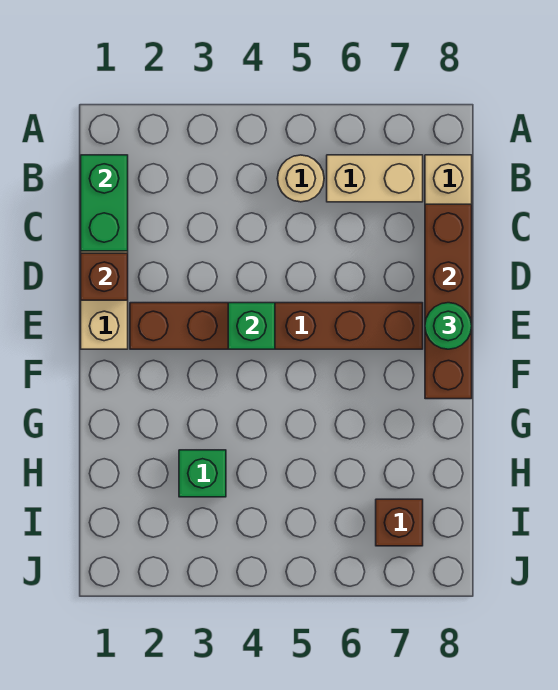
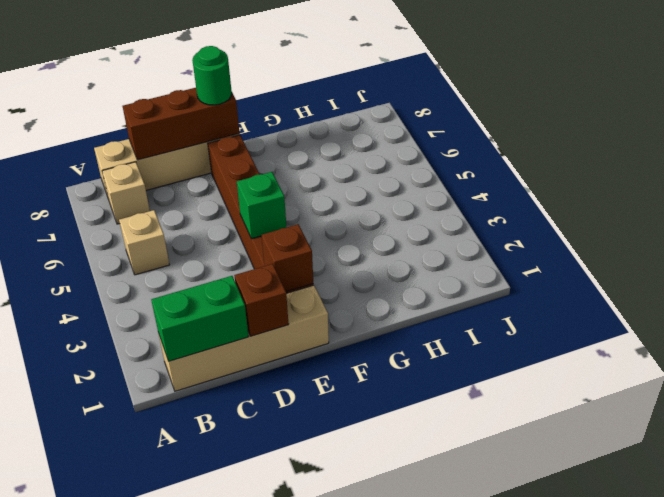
tan round brick B5 level 1 -> tan brick B5 level 1
tan brick B6:B7 level 1 -> tan brick B7 level 1
brown brick C8:F8 level 2 -> brown brick C8:E8 level 2
green brick H3 level 1 -> none
brown brick I7 level 1 -> brown brick E2 level 2

